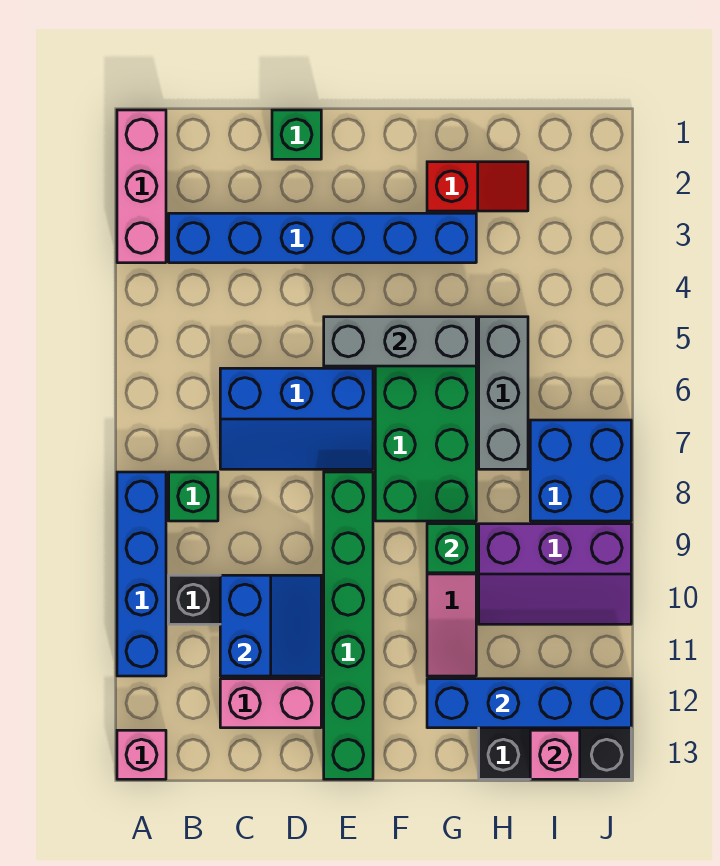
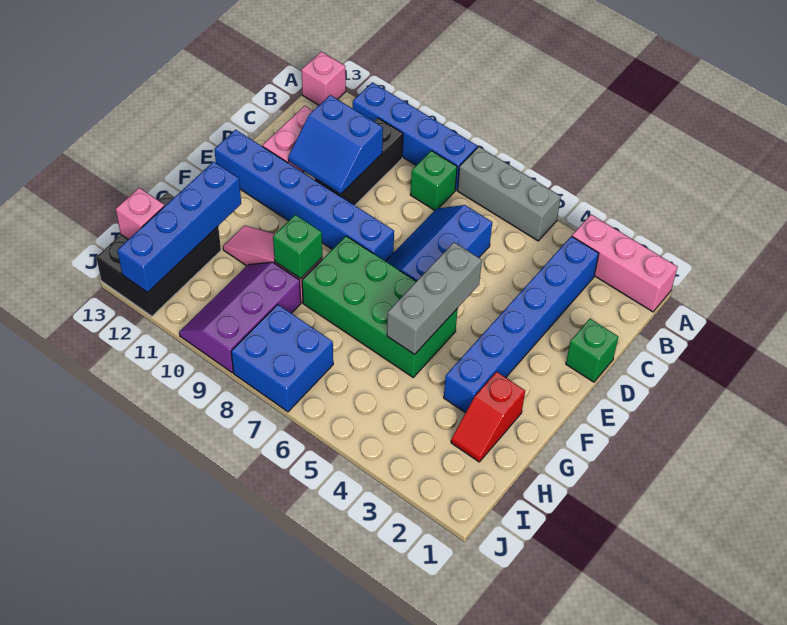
green brick E8:E13 level 1 -> blue brick E8:E13 level 1
grey brick H5:H7 level 1 -> grey brick A5:A7 level 1

